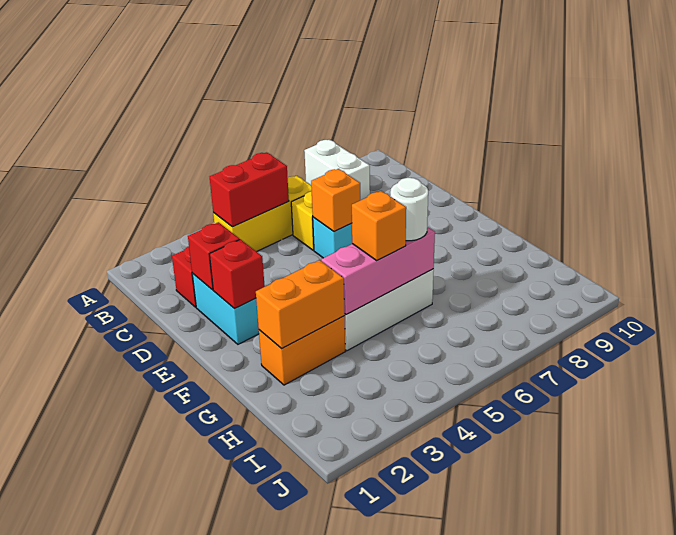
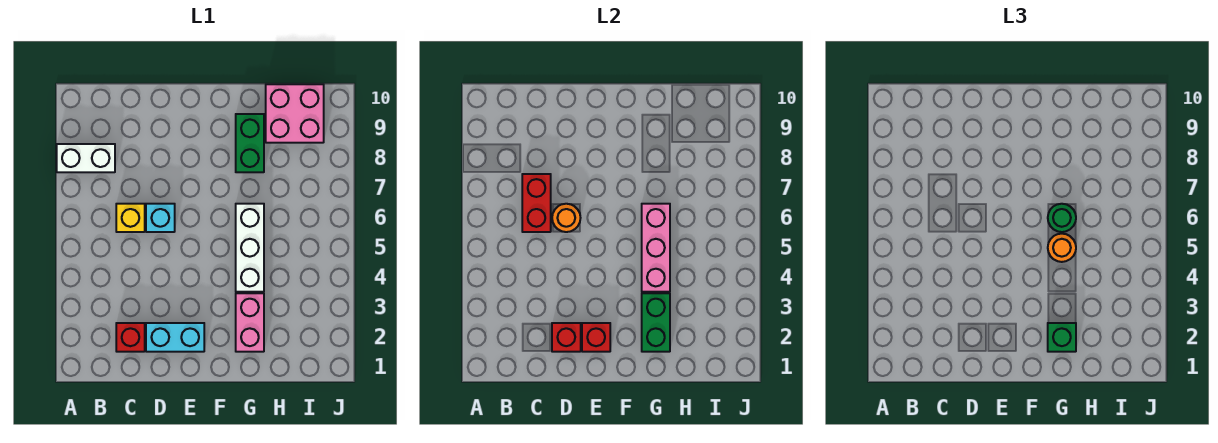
yellow brick B4:B6 level 1 -> none
red brick B4:B5 level 2 -> red brick C6:C7 level 2
orange brick D6 level 2 -> orange round brick D6 level 2
orange brick G2:G3 level 1 -> pink brick G2:G3 level 1
orange brick G2:G3 level 2 -> green brick G2:G3 level 2
none -> green brick G2 level 3
orange brick G5 level 3 -> orange round brick G5 level 3
white round brick G6 level 3 -> green round brick G6 level 3
none -> green brick G8:G9 level 1
none -> pink brick H9:I10 level 1

